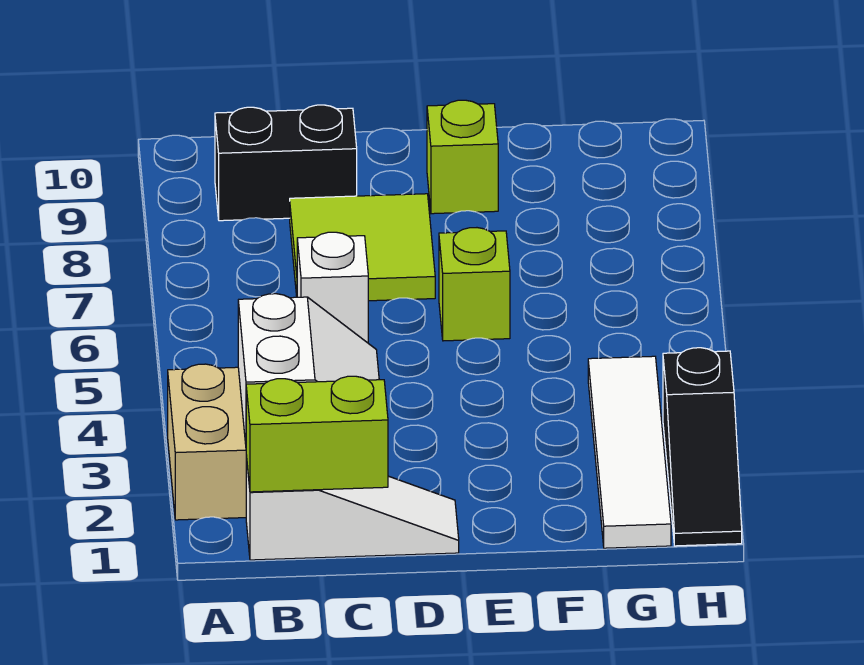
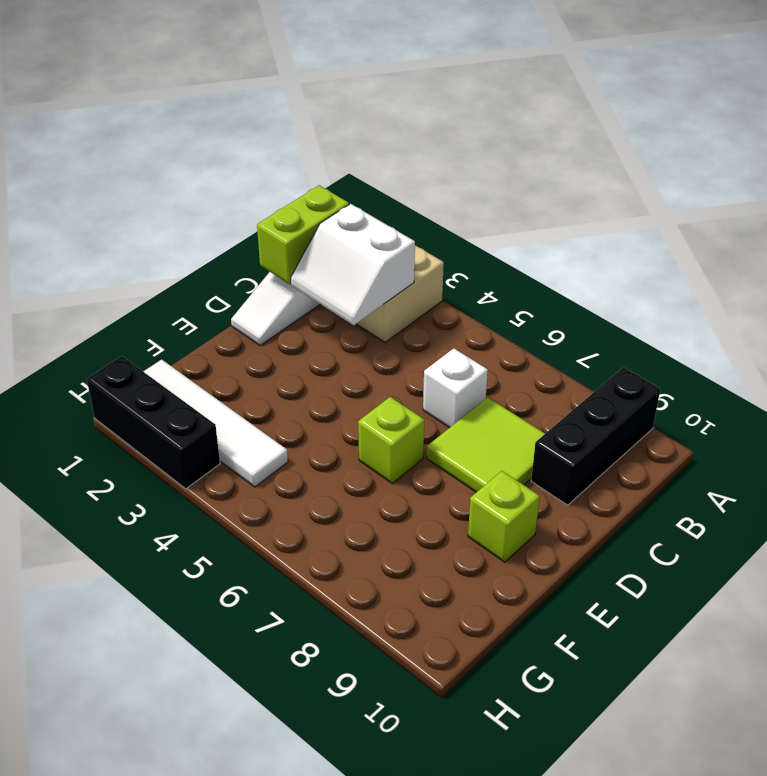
black brick B9:C9 level 1 -> black brick A9:C9 level 1
black slope H1:H3 level 1 top 3 -> black brick H1:H3 level 1

